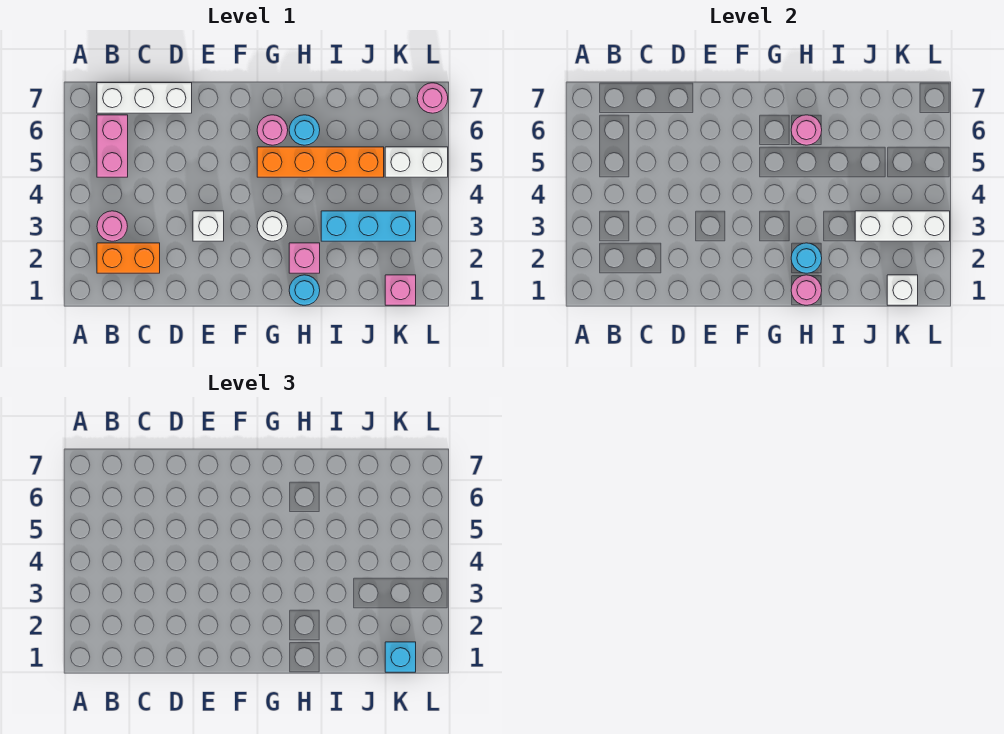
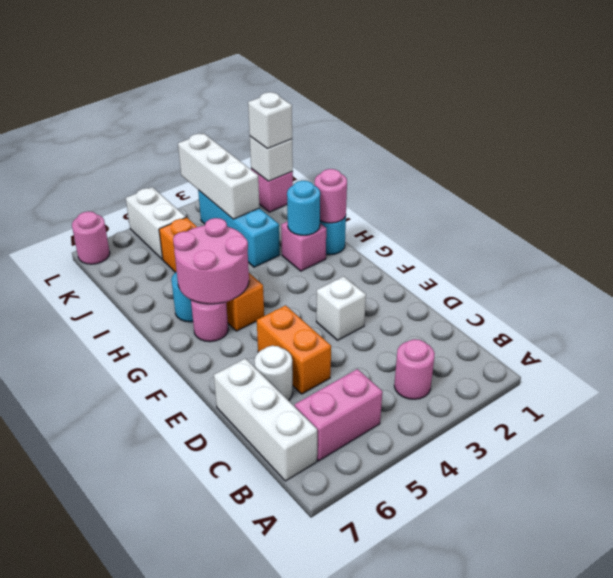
orange brick B2:C2 level 1 -> orange brick D5:E5 level 1
white round brick G3 level 1 -> white round brick D6 level 1
pink round brick H6 level 2 -> pink round brick G5:H6 level 2
cyan brick K1 level 3 -> white brick K1 level 3

